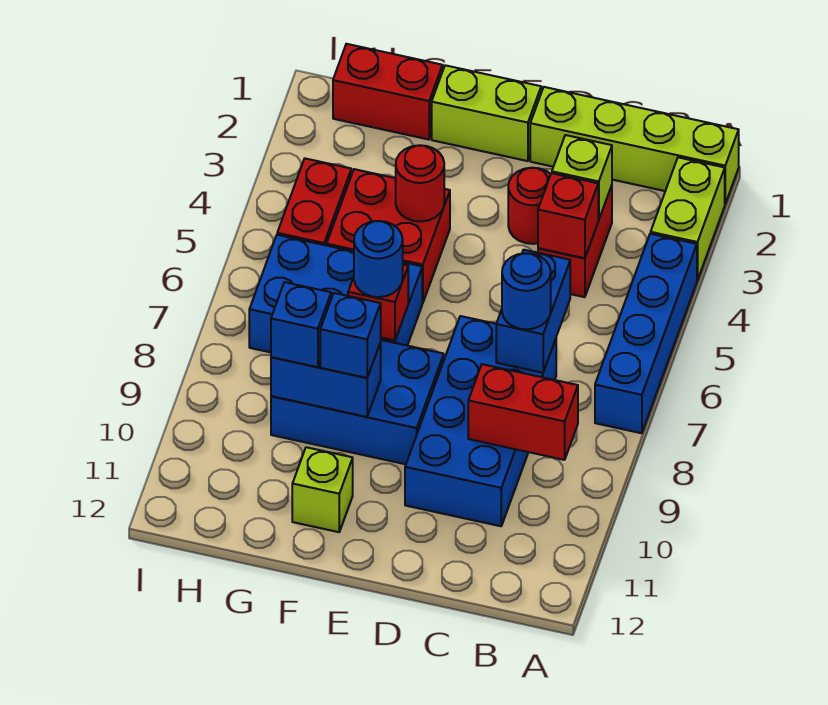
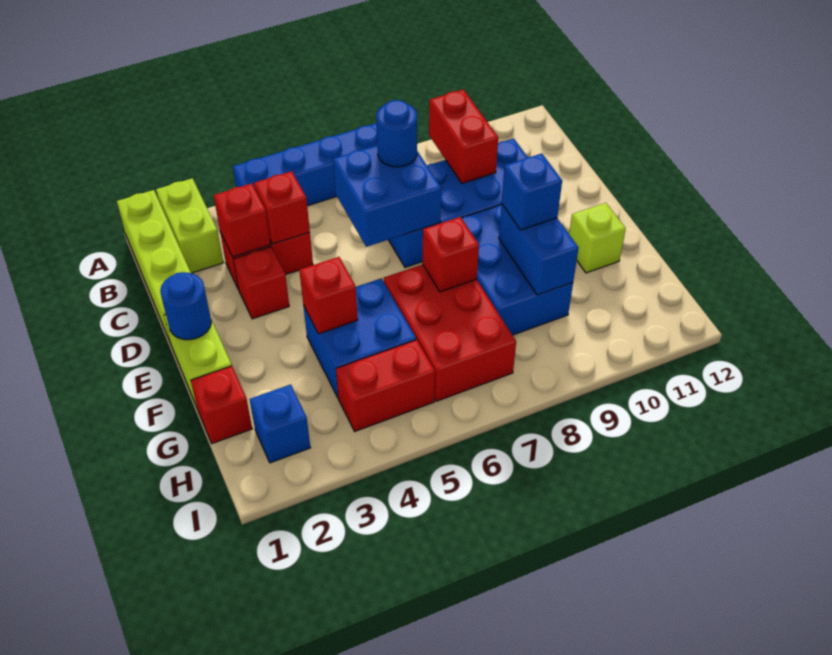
lime brick A2:A3 level 1 -> lime brick A2:B2 level 1
lime brick C3 level 2 -> red brick C3 level 2
blue brick C6:C7 level 2 -> blue brick C6:D7 level 2
red round brick D3 level 1 -> red brick D3 level 1
red brick F4:G5 level 1 -> blue brick F4:G5 level 1
red round brick F4 level 2 -> red brick F4 level 2
blue brick F6:H7 level 1 -> red brick F6:H7 level 1
blue round brick F7 level 3 -> blue round brick E1 level 2
red brick G1:H1 level 1 -> red brick G1 level 1
blue brick G9 level 3 -> blue brick H2 level 1

